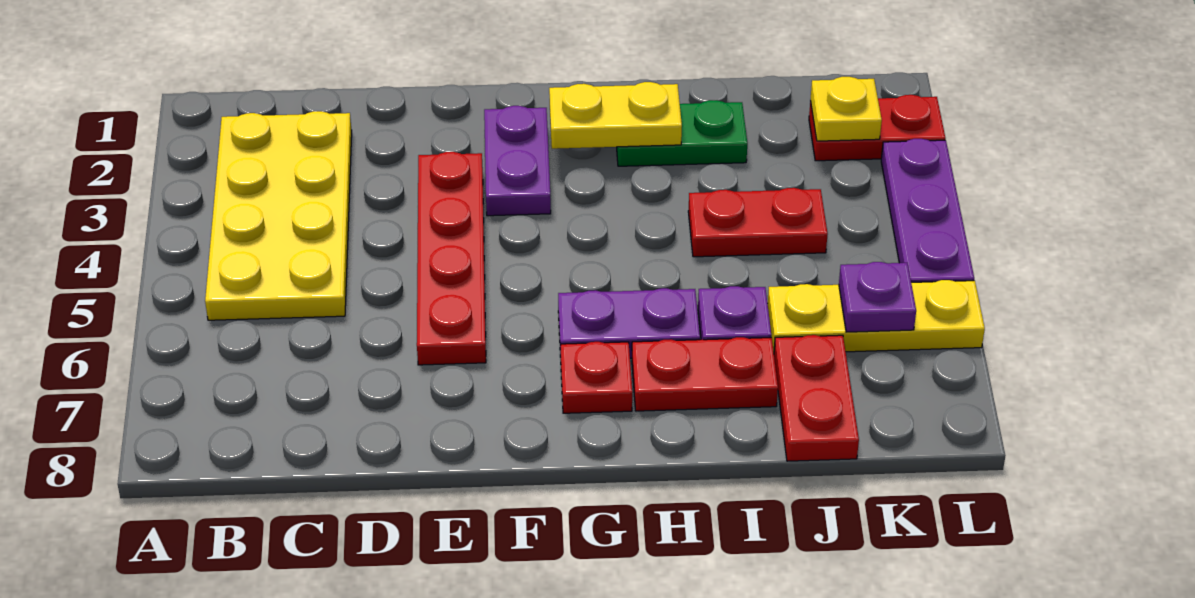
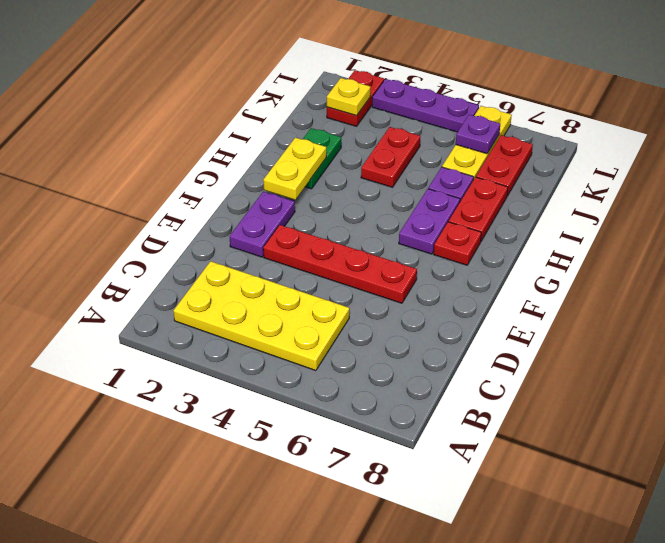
purple plate F2:F3 level 1 -> purple plate E2:F2 level 1
red plate J7:J8 level 1 -> red plate J7:K7 level 1

